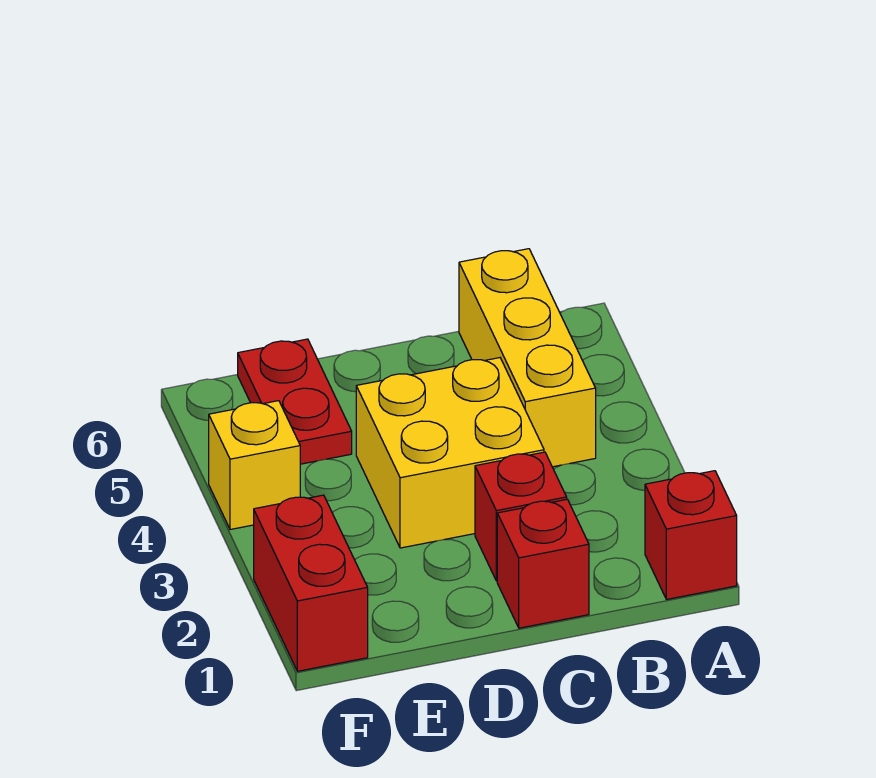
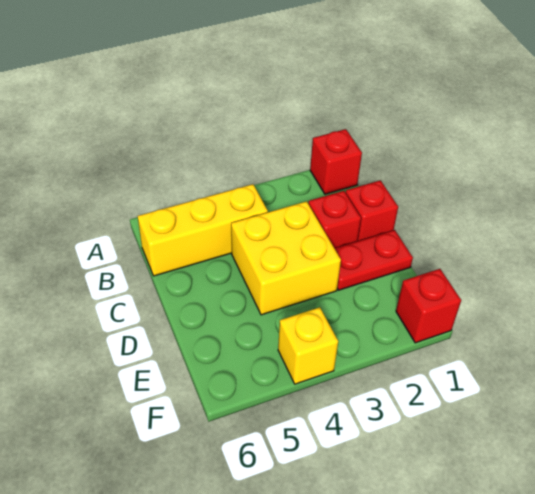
red plate E5:E6 level 1 -> red plate D1:D2 level 1
red brick F1:F2 level 1 -> red brick F1 level 1

